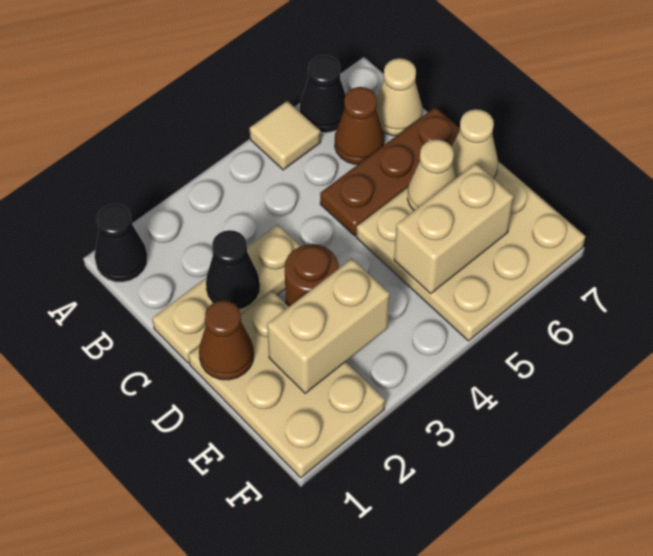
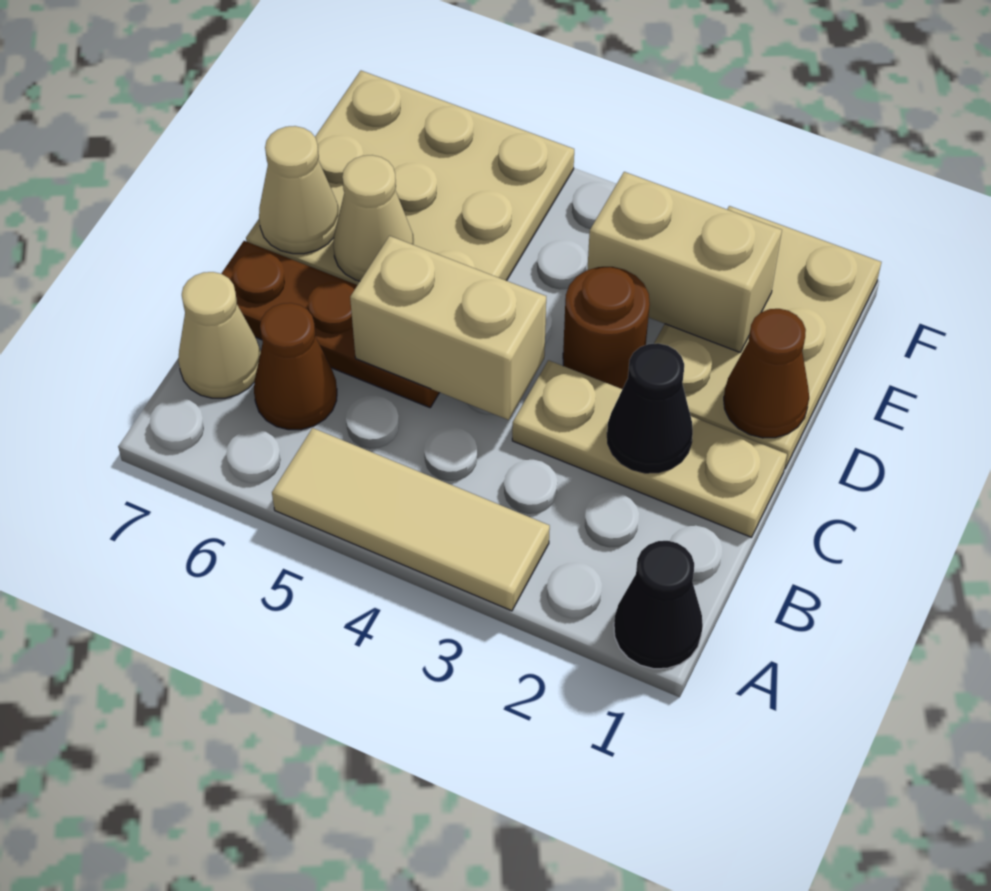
tan tile A5 level 1 -> tan tile A3:A5 level 1
black cone A6 level 1 -> none
tan brick E5:E6 level 2 -> tan brick C4:C5 level 2

